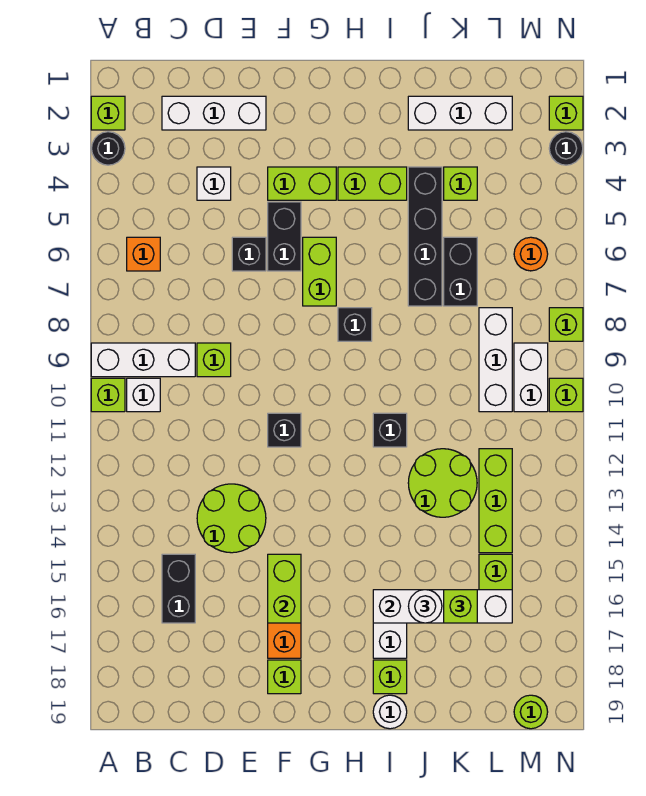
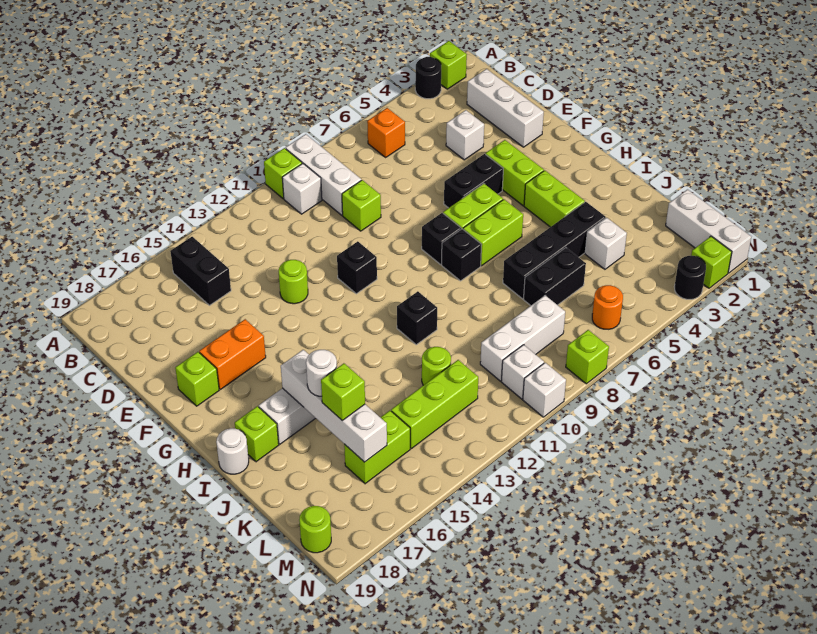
black brick C15:C16 level 1 -> black brick B15:C15 level 1
lime round brick D13:E14 level 1 -> lime round brick E13 level 1
black brick E6 level 1 -> black brick G8 level 1
lime brick F15:F16 level 2 -> lime brick H6:H7 level 1
white brick J2:L2 level 1 -> white brick L1:N1 level 1
lime round brick J12:K13 level 1 -> lime round brick K12 level 1
lime brick K4 level 1 -> white brick K4 level 1
white brick M9:M10 level 1 -> white brick M10 level 1
lime brick N10 level 1 -> white brick N10 level 1

